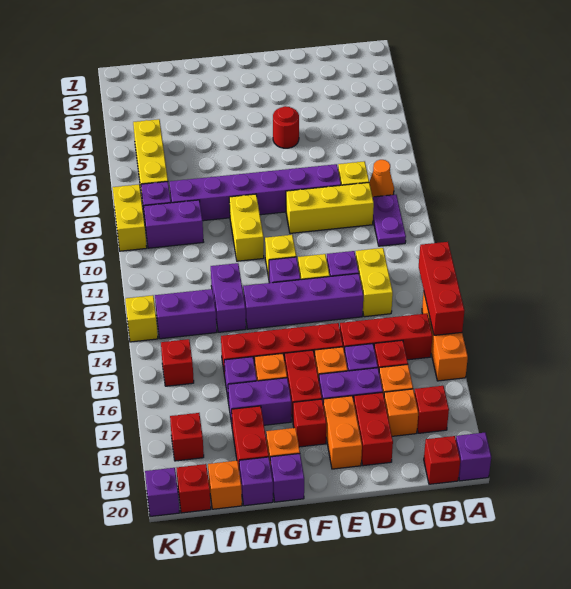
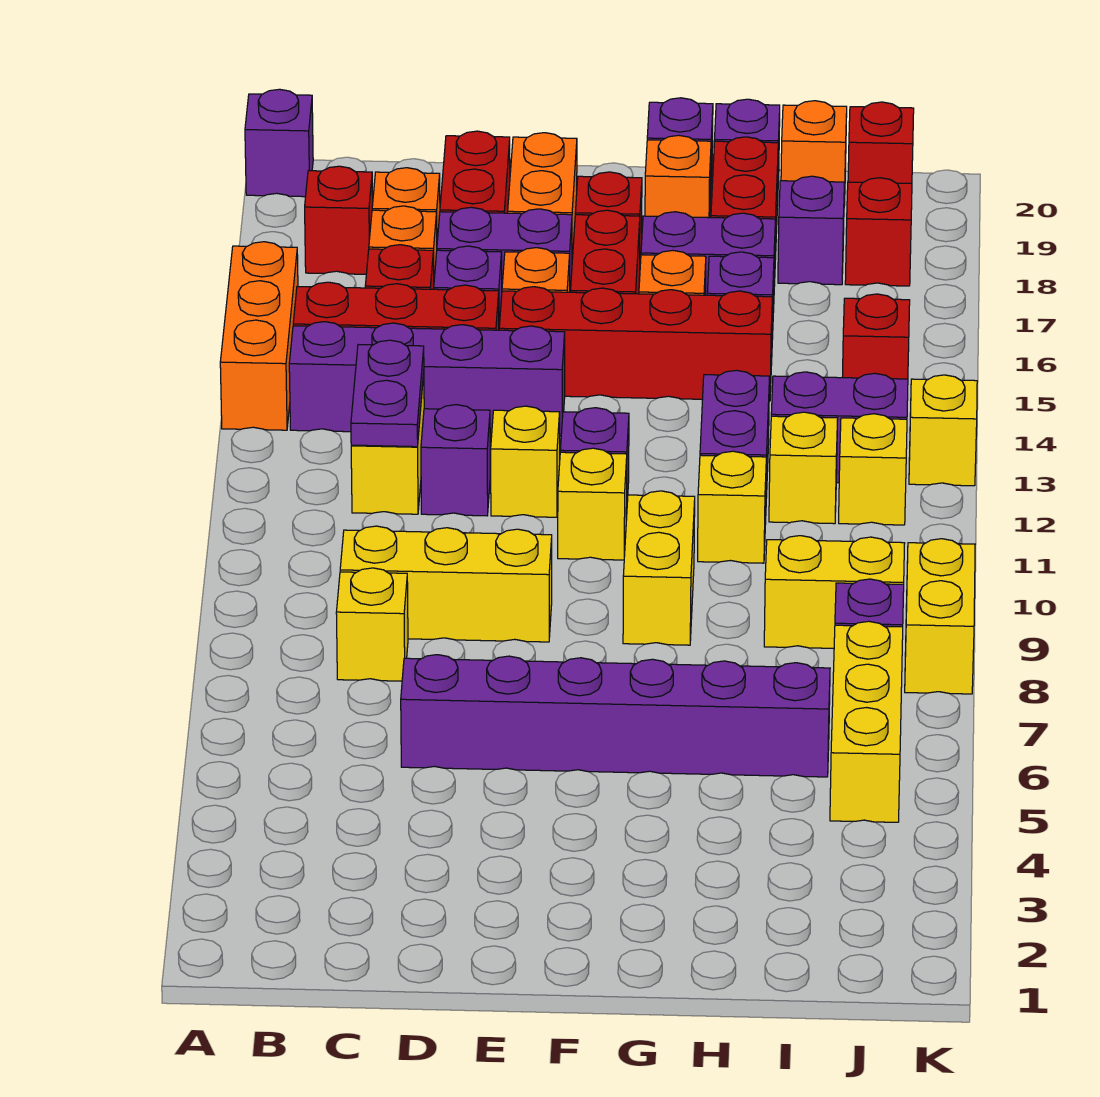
red brick A13:A15 level 2 -> none
orange cone B8 level 1 -> none
purple plate B9:B10 level 1 -> purple plate C12:C13 level 2
red brick B20 level 1 -> none
purple brick D8:I8 level 1 -> purple brick D6:I6 level 1
purple brick D13:G13 level 1 -> purple brick B14:E14 level 1
red round brick E5 level 1 -> none
none -> yellow brick H11 level 1
purple brick I9:J9 level 1 -> yellow brick I9:J9 level 1
none -> yellow brick I12 level 1
none -> yellow brick J12 level 1
purple brick K20 level 1 -> purple brick I18 level 1

